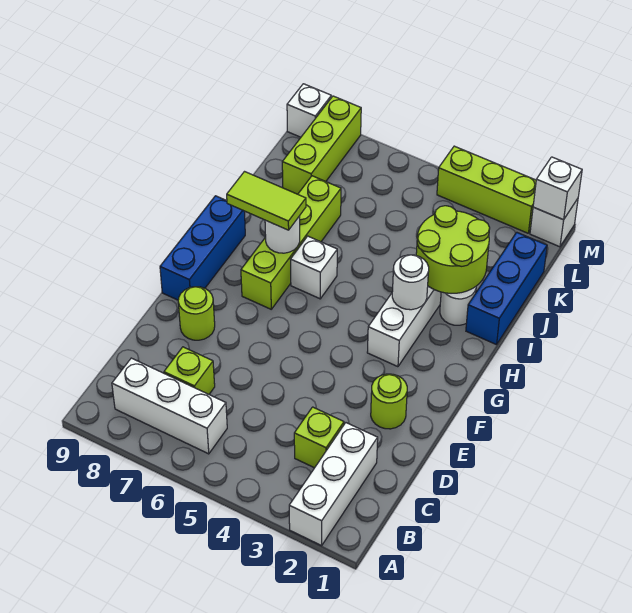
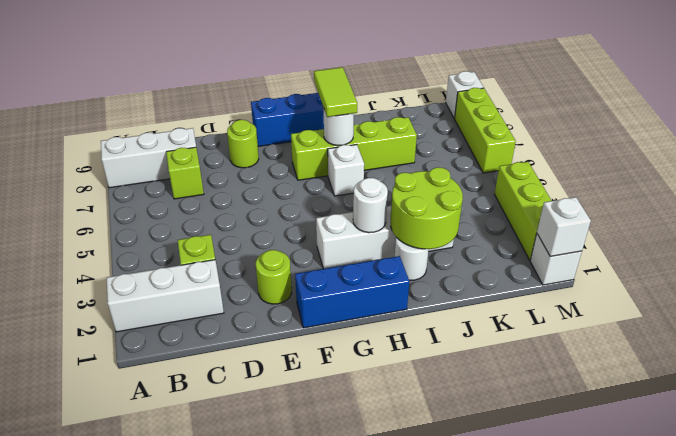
white brick B6:B8 level 1 -> white brick A8:C8 level 1
blue brick I1:K1 level 1 -> blue brick F1:H1 level 1
lime brick K8:M8 level 1 -> lime brick M6:M8 level 1

